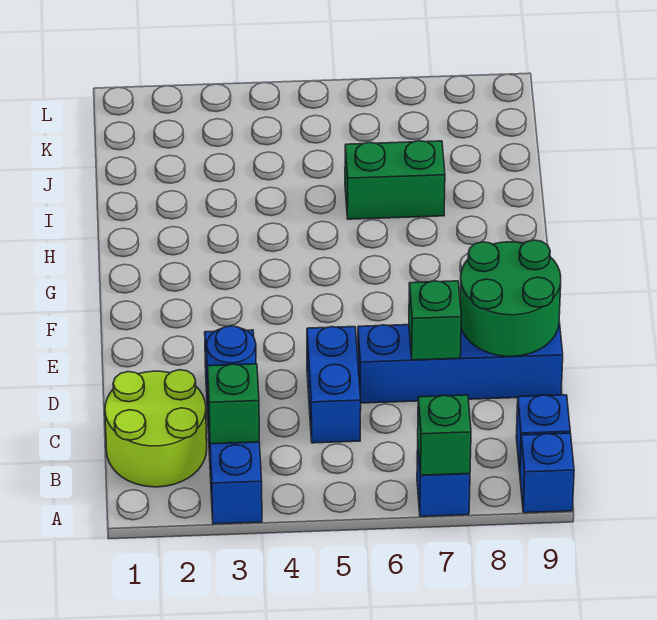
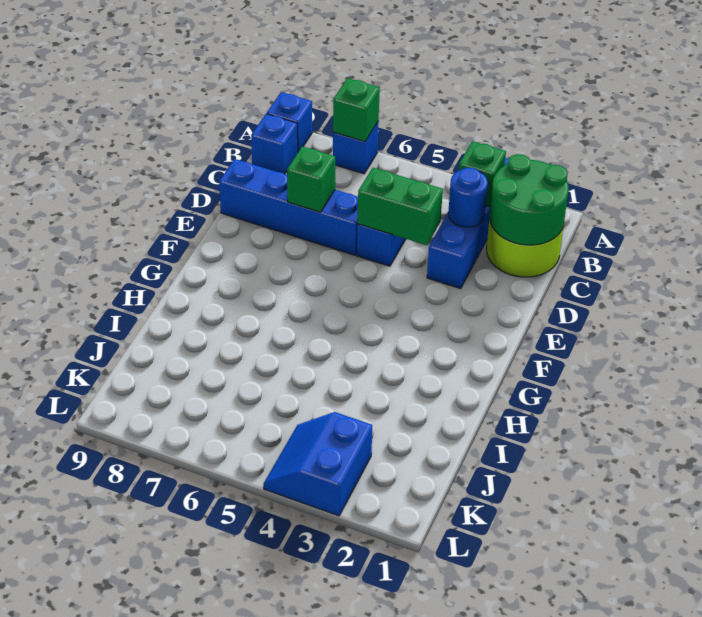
green round brick D8:E9 level 2 -> green round brick B1:C2 level 2
green brick I6:I7 level 1 -> green brick D4:D5 level 2
none -> blue slope K3:L4 level 1 top 3

